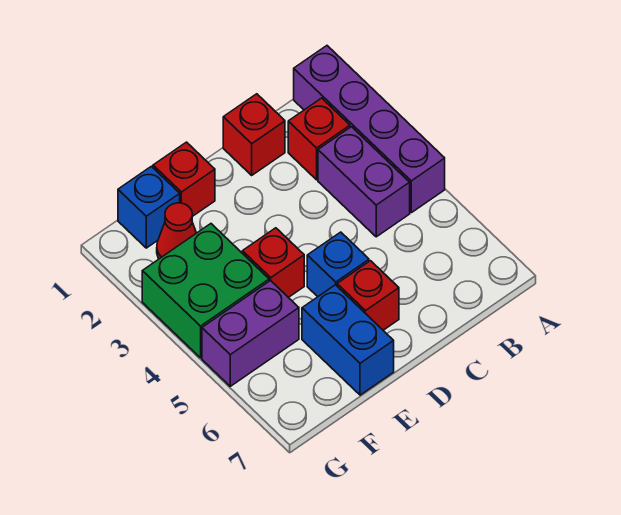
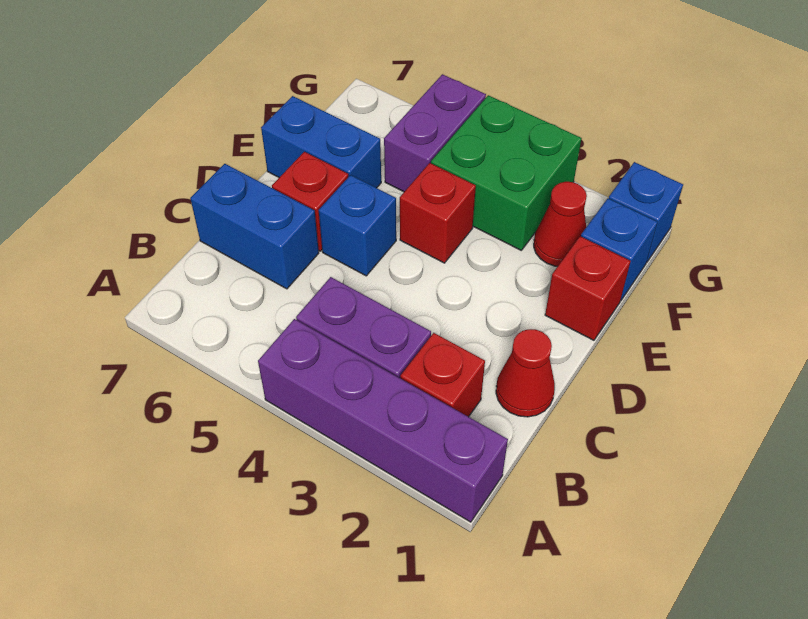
red brick C1 level 1 -> red cone C1 level 1
none -> blue brick C6:C7 level 1
none -> blue brick G1 level 1

